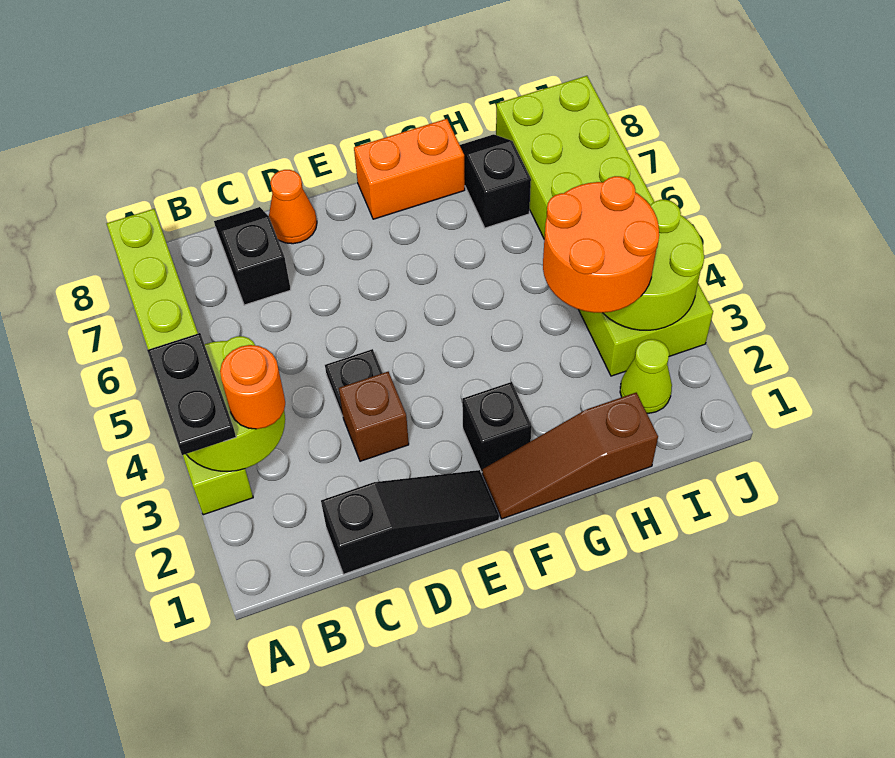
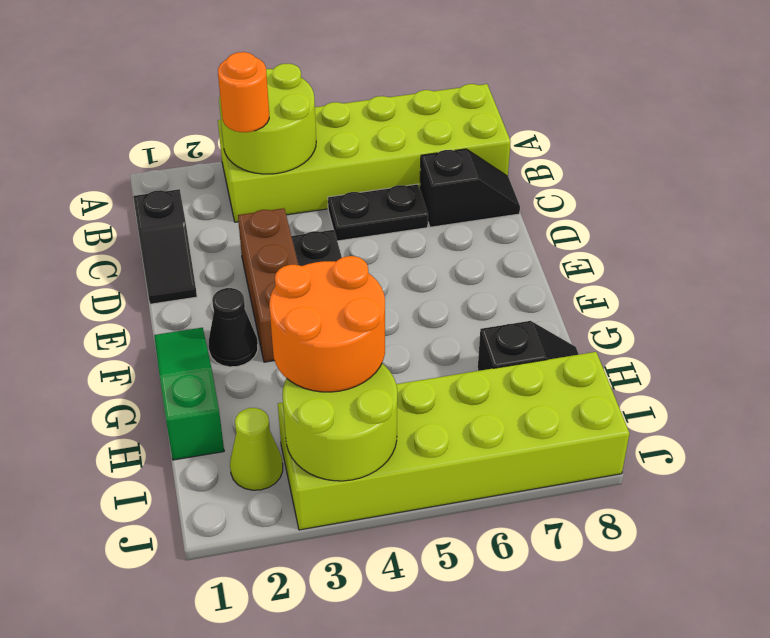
lime brick A3:A8 level 1 -> lime brick A3:B8 level 1
black plate A3:A4 level 3 -> black plate C5:C6 level 1
black slope C1:E1 level 1 top C -> black slope C1:D1 level 1 top C
brown brick D3 level 1 -> brown brick D3:F3 level 1
orange cone D8 level 1 -> none
brown slope F1:H1 level 1 top H -> green slope F1:H1 level 1 top H
black brick F2 level 1 -> black cone F2 level 1
orange brick F8:G8 level 1 -> none

